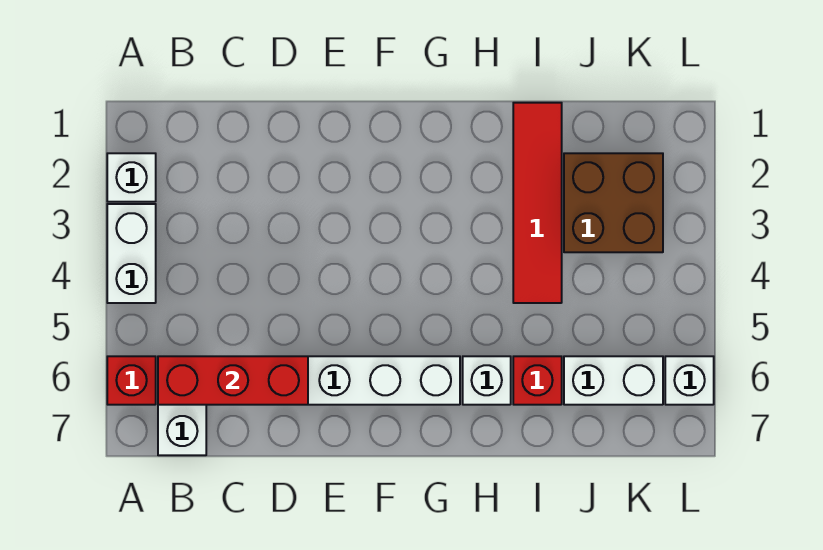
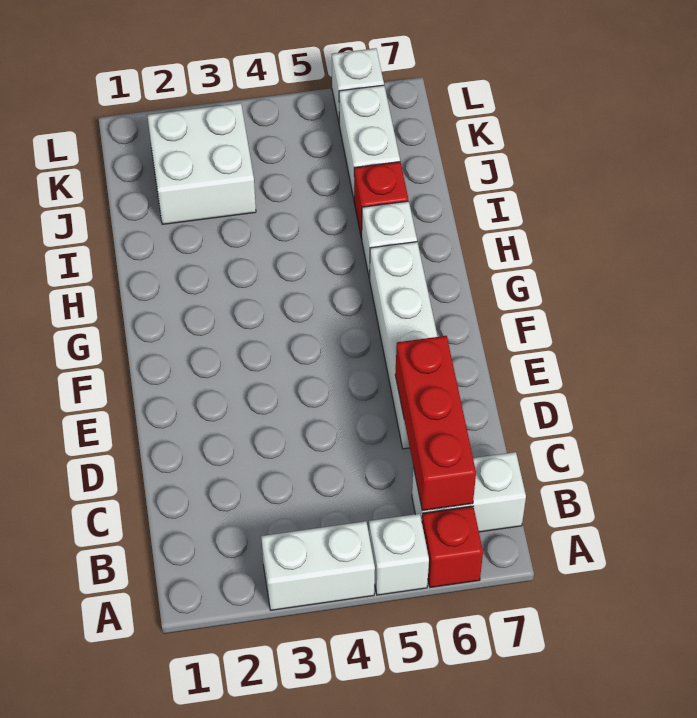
white brick A2 level 1 -> white brick A5 level 1
red tile I1:I4 level 1 -> none
brown brick J2:K3 level 1 -> white brick J2:K3 level 1

